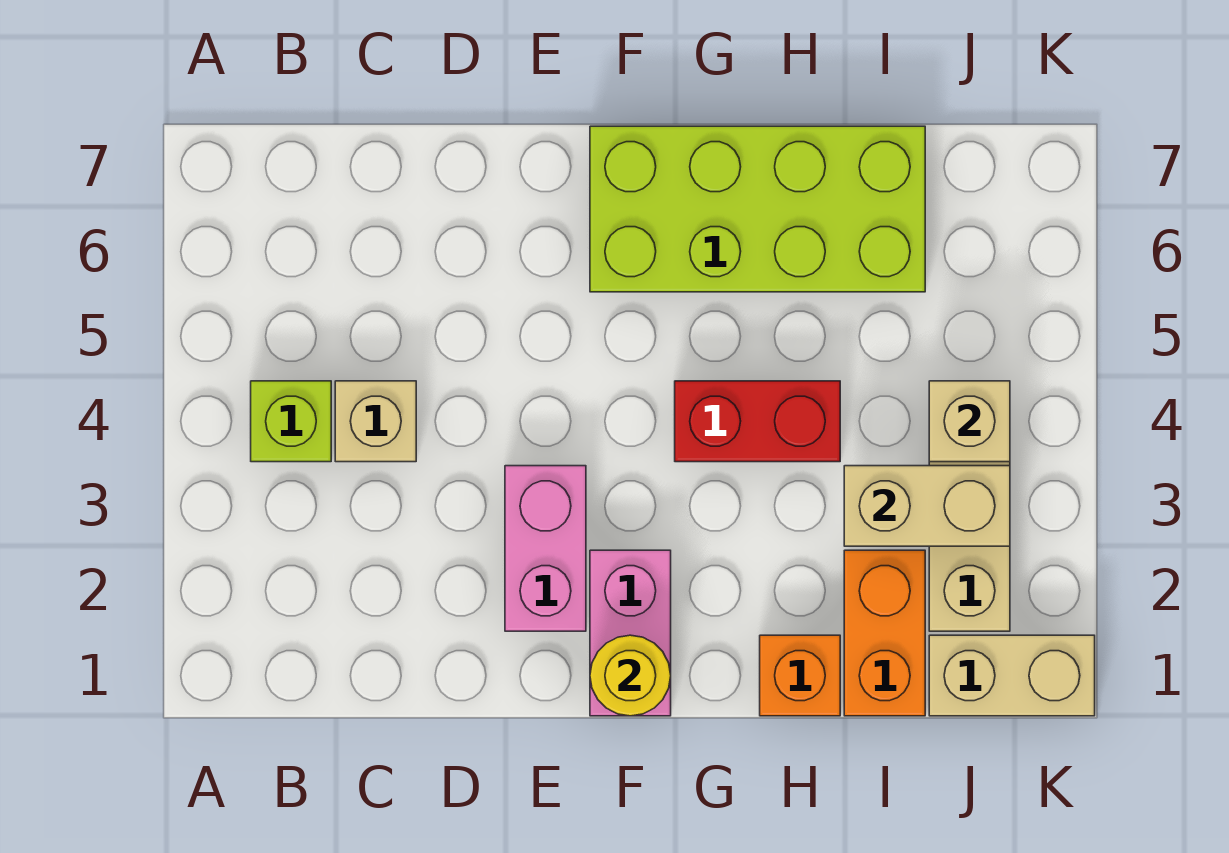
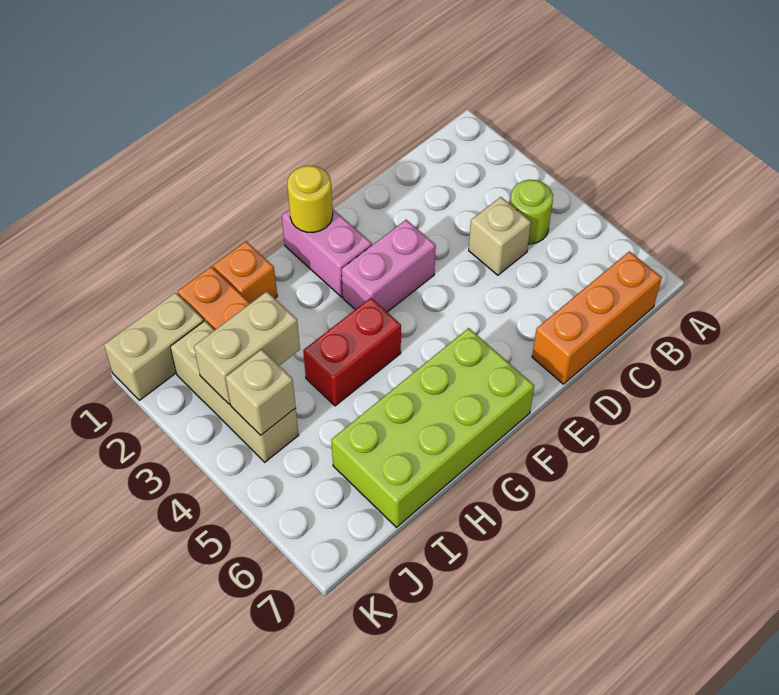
lime brick B4 level 1 -> lime round brick B4 level 1
none -> orange brick B7:D7 level 1
pink brick E2:E3 level 1 -> pink brick E3:F3 level 1

